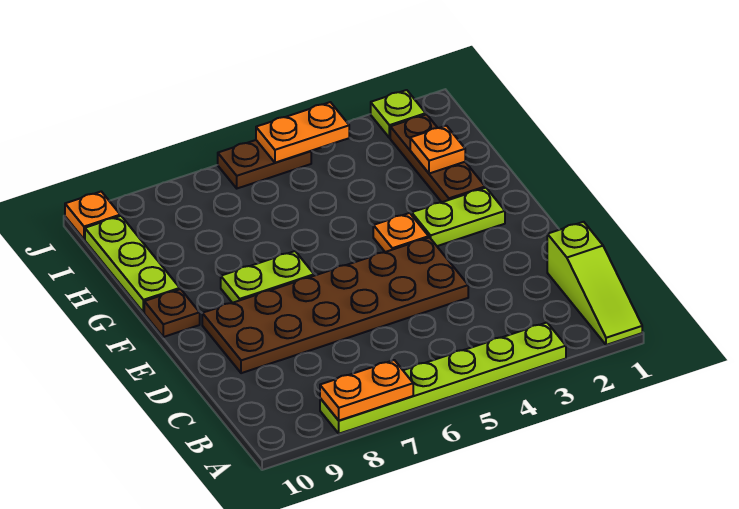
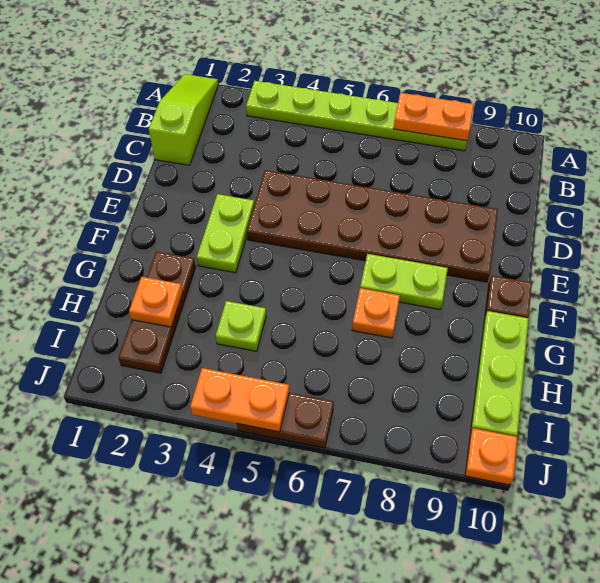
lime plate F2:F3 level 1 -> lime plate E3:F3 level 1
orange plate F4 level 1 -> orange plate G7 level 1
lime plate J2 level 1 -> lime plate H4 level 1

